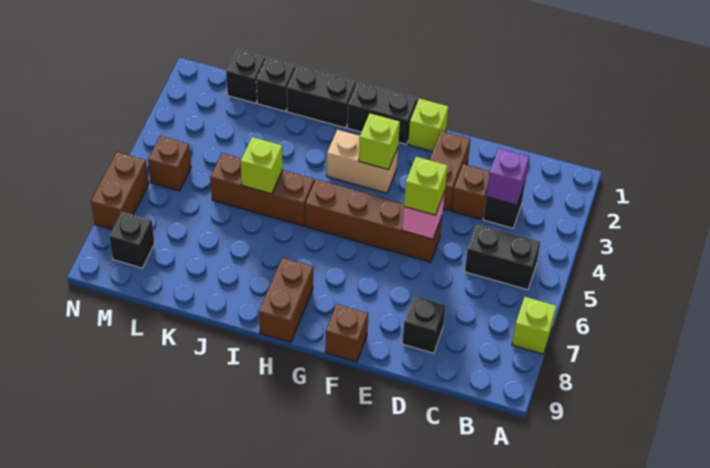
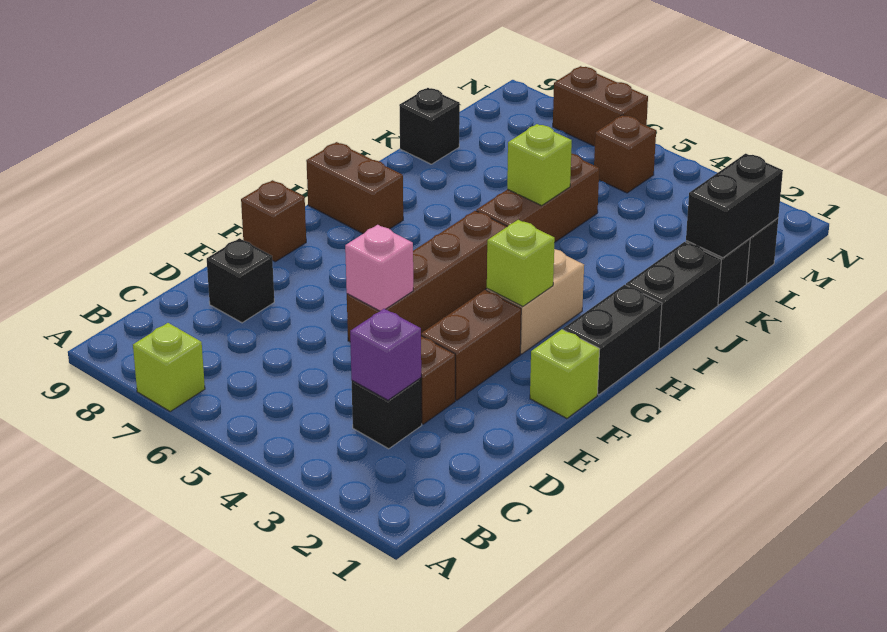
black brick B5:C5 level 1 -> black brick K1:L1 level 2
brown brick E2:E3 level 1 -> brown brick E3:F3 level 1
lime brick E5 level 3 -> none
black brick M8 level 1 -> black brick K9 level 1

